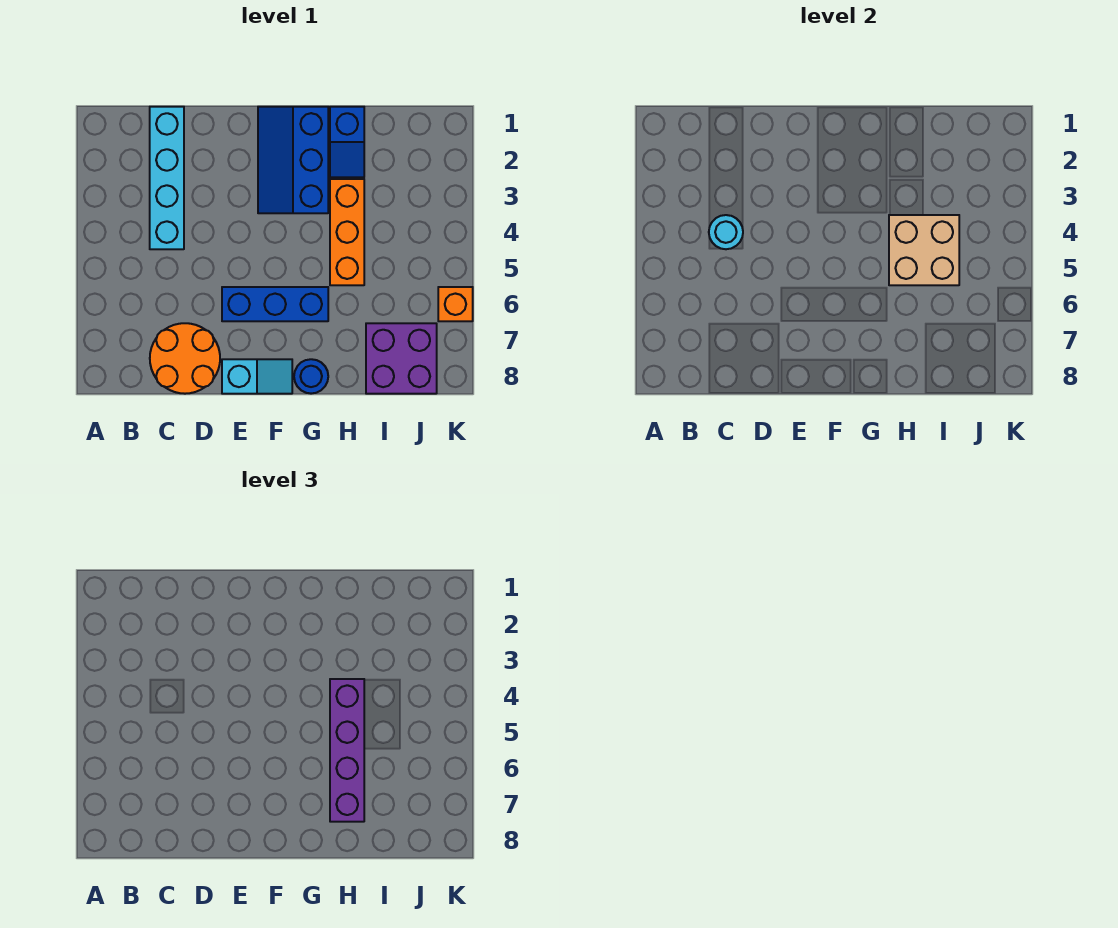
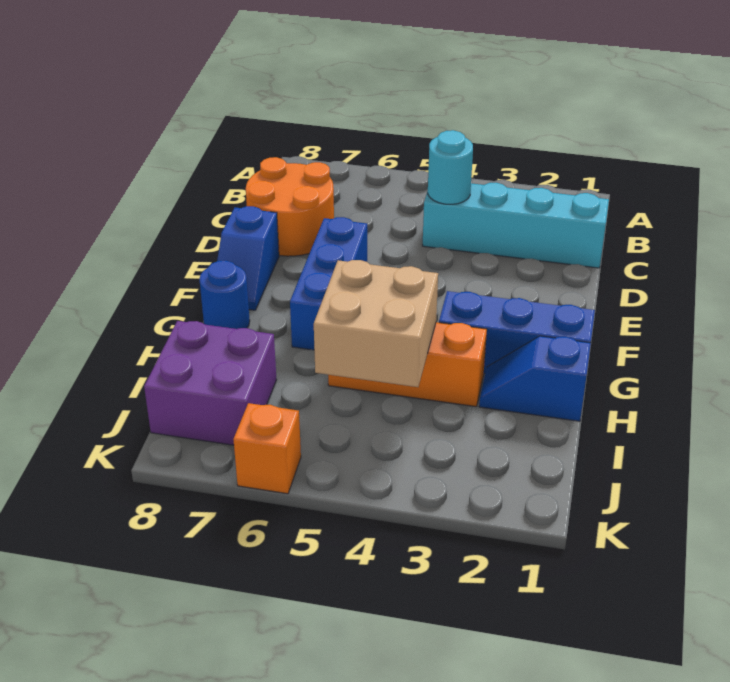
cyan slope E8:F8 level 1 top E -> blue slope E8:F8 level 1 top E
purple brick H4:H7 level 3 -> none

